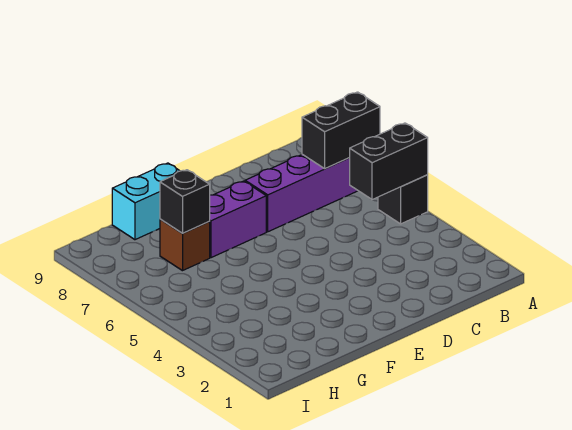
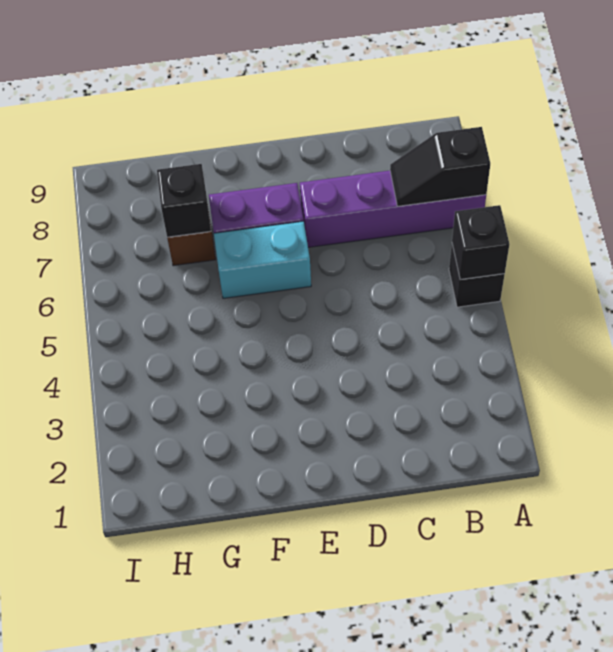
black brick A5:B5 level 2 -> black brick A5 level 2
black brick A7:B7 level 2 -> black slope A7:B7 level 2 top A
cyan brick F9:G9 level 1 -> cyan brick E6:F6 level 1

